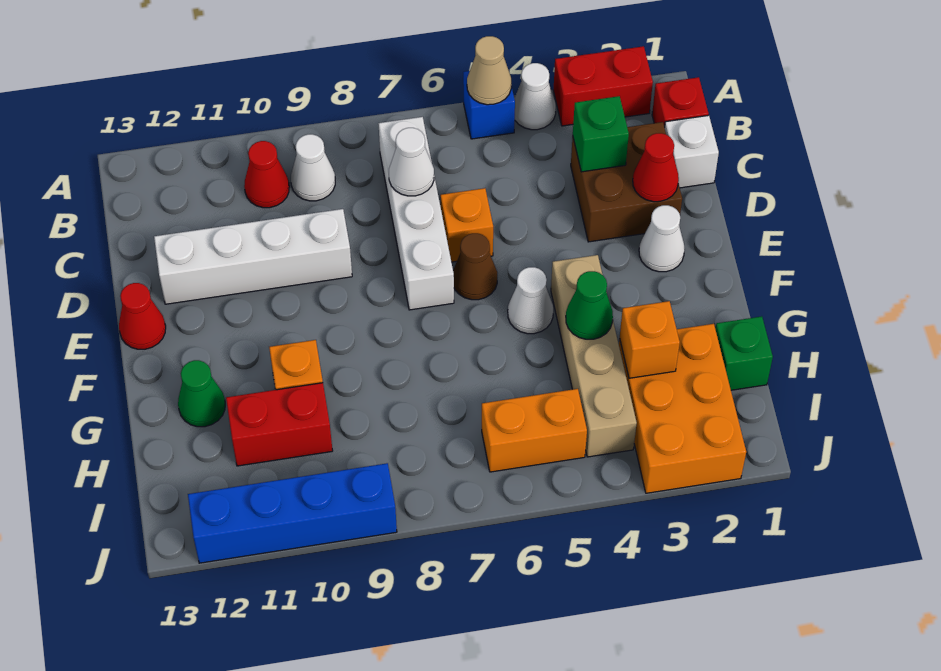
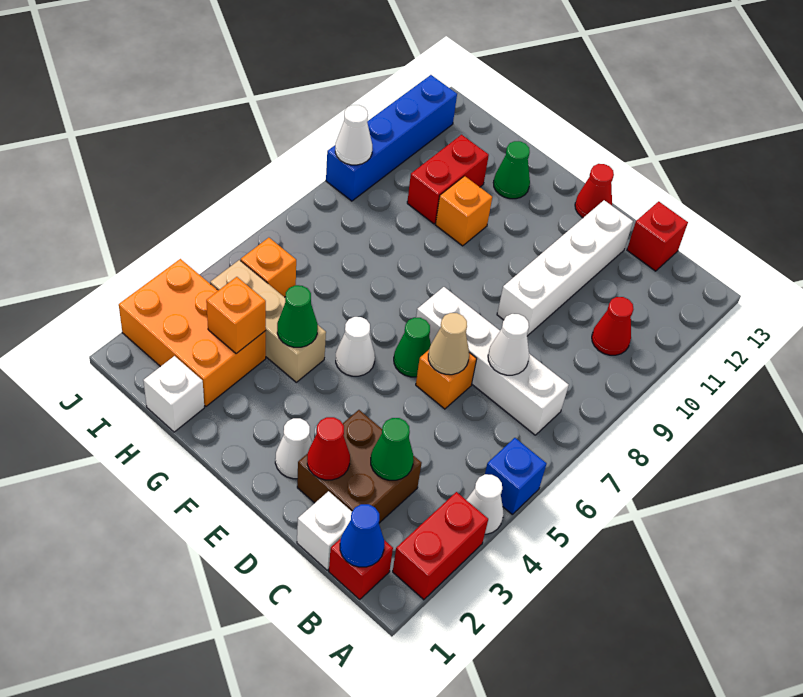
tan cone A5 level 2 -> tan cone D6 level 2
none -> blue cone B1 level 2
white cone B9 level 1 -> white cone J9 level 2
green brick C3 level 2 -> green cone C3 level 2
none -> red brick C13 level 1
brown cone E6 level 1 -> green cone E6 level 1
tan brick F4:I4 level 1 -> tan brick G4:I4 level 1
green brick H1 level 1 -> white brick H1 level 1
orange brick I5:I6 level 1 -> orange brick I5 level 1

